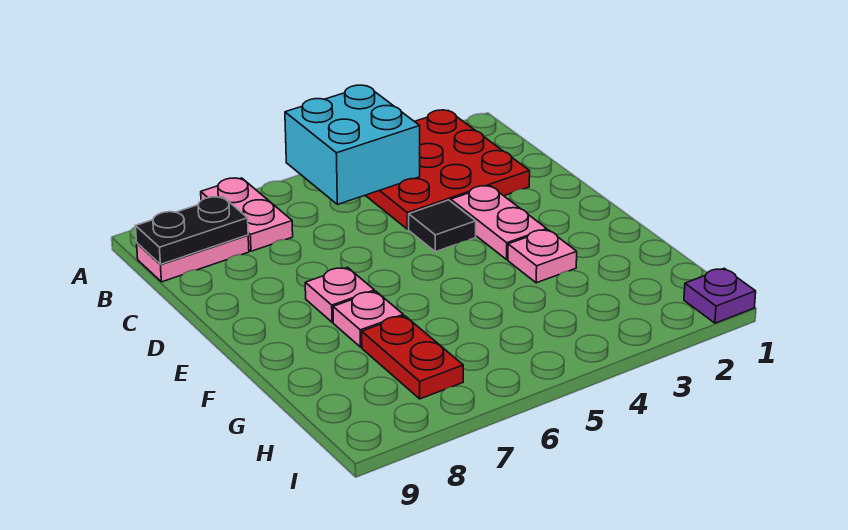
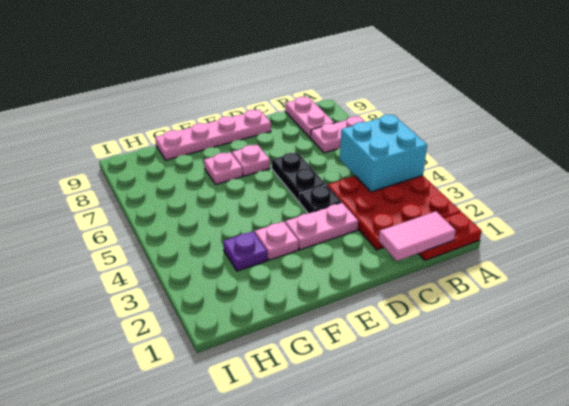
none -> pink tile B1:C1 level 2
black plate B8:B9 level 2 -> black plate D5:D6 level 1
black tile D4 level 1 -> black plate D4 level 1
none -> pink plate D9:G9 level 1
red plate G7:H7 level 1 -> red plate A1:B1 level 1
purple plate I1 level 1 -> purple plate G3 level 1

